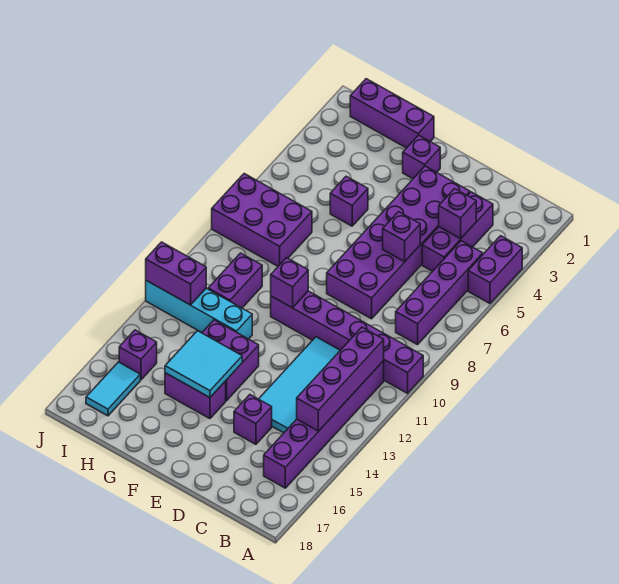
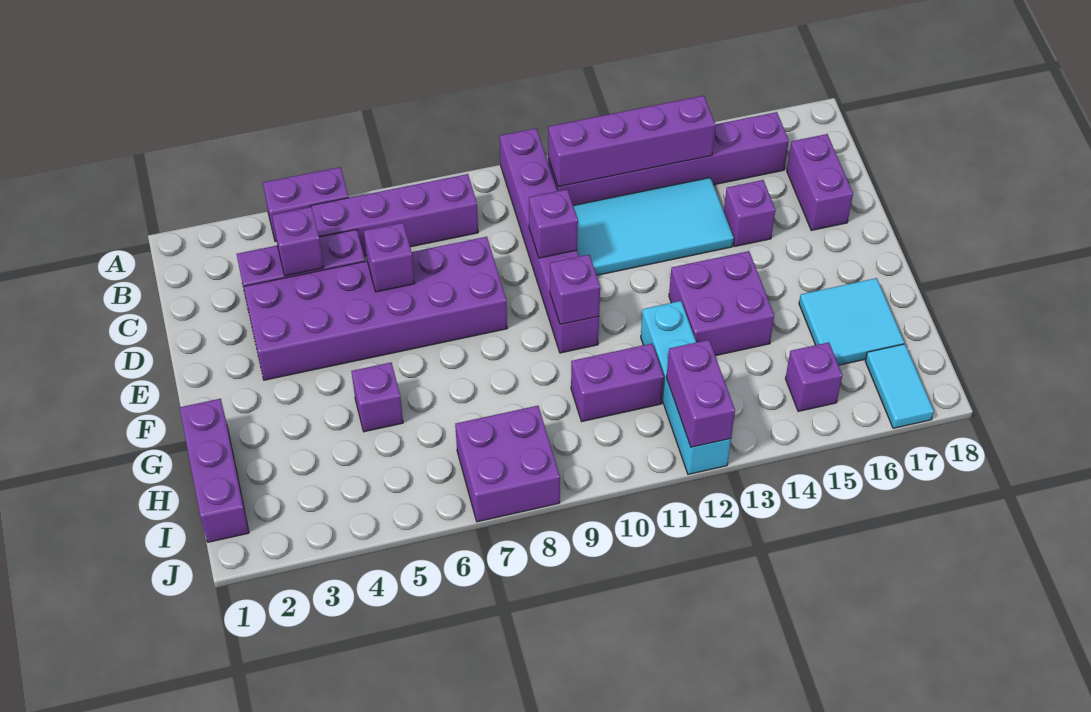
purple brick F2 level 1 -> purple brick D10 level 2
cyan tile F14:G15 level 2 -> cyan tile G16:H17 level 1
purple brick F15:G15 level 1 -> purple brick C17:D17 level 1
purple brick H7:J8 level 1 -> purple brick I7:J8 level 1
cyan tile I16:I17 level 1 -> cyan tile I17:J17 level 1

